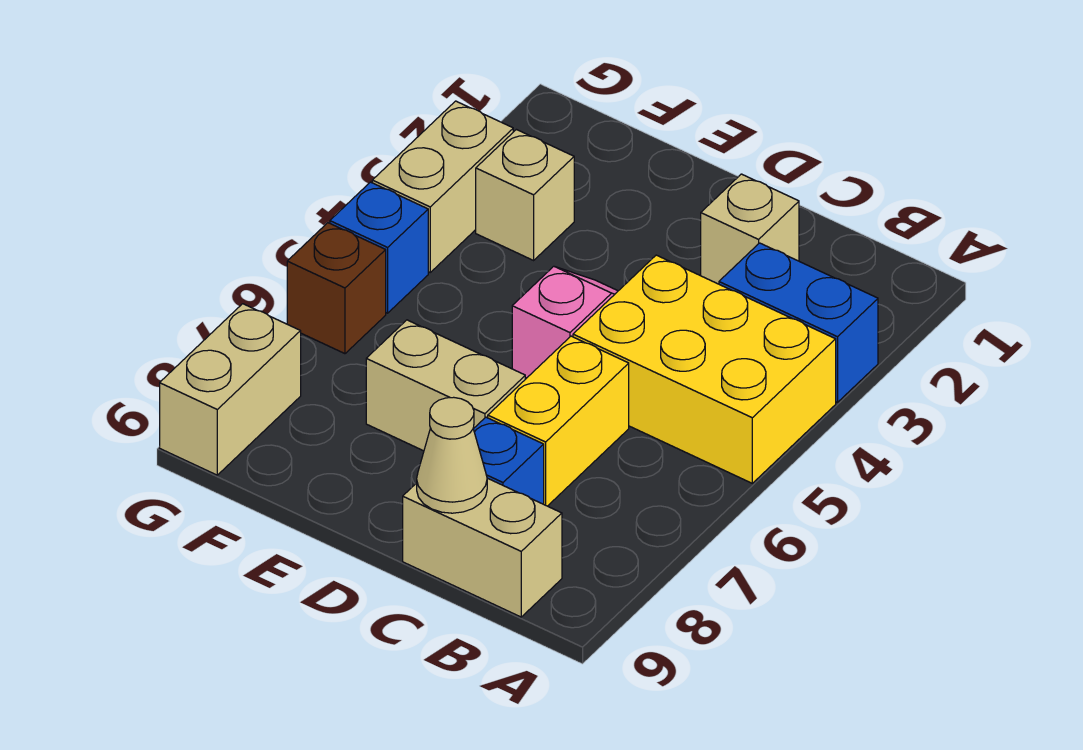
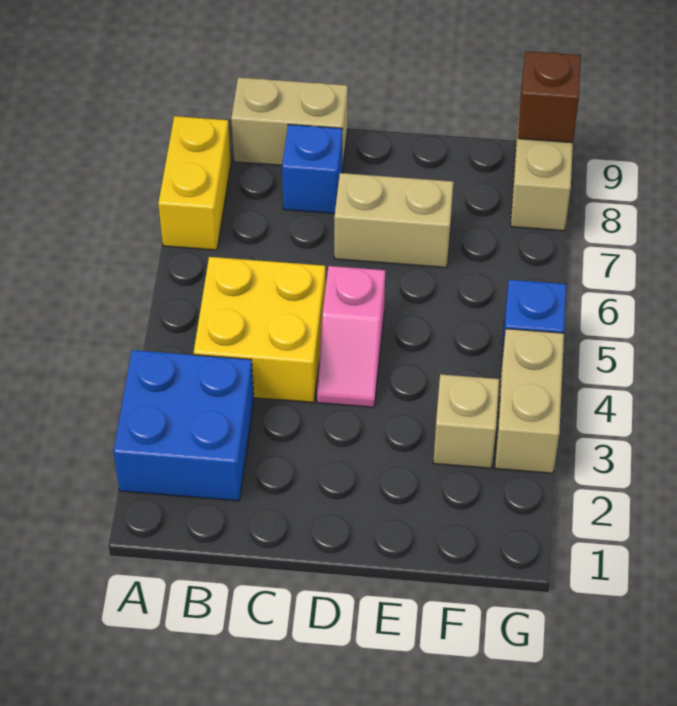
blue brick A3:B3 level 1 -> blue brick A2:B3 level 1
yellow brick A4:C5 level 1 -> yellow brick B4:C5 level 1
tan brick C2 level 1 -> none
yellow brick C6:C7 level 1 -> yellow brick A7:A8 level 1
tan cone C9 level 2 -> none
brown brick G6 level 1 -> brown brick G9 level 2

